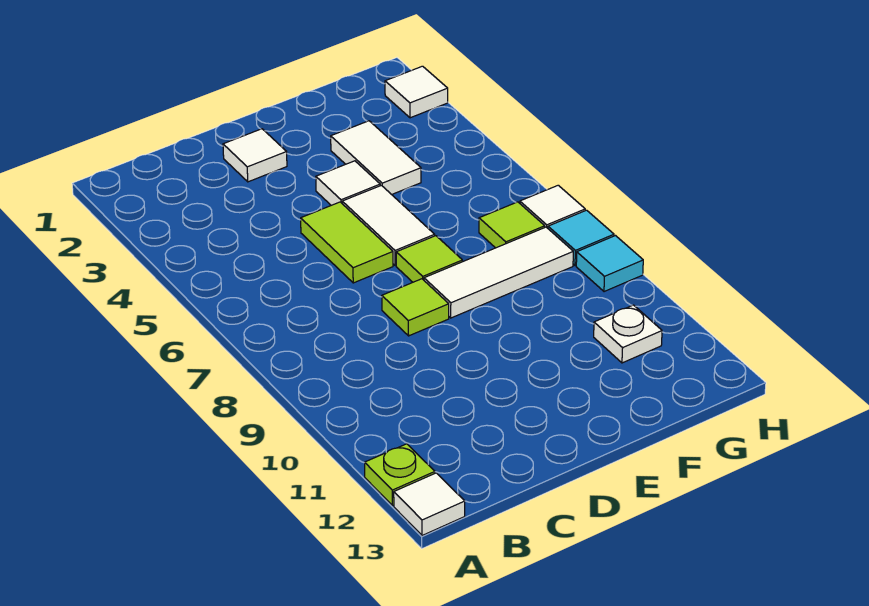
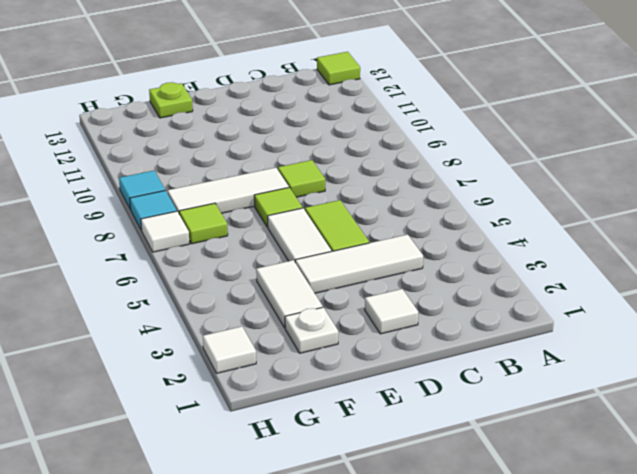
lime plate A12 level 1 -> lime plate F13 level 1
white tile A13 level 1 -> lime tile A13 level 1
white tile E4 level 1 -> white tile C4:E4 level 1
white plate G11 level 1 -> white plate F2 level 1

